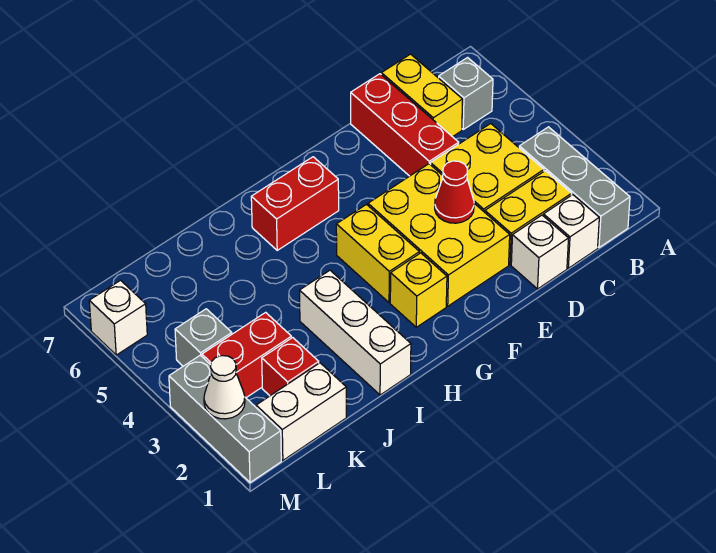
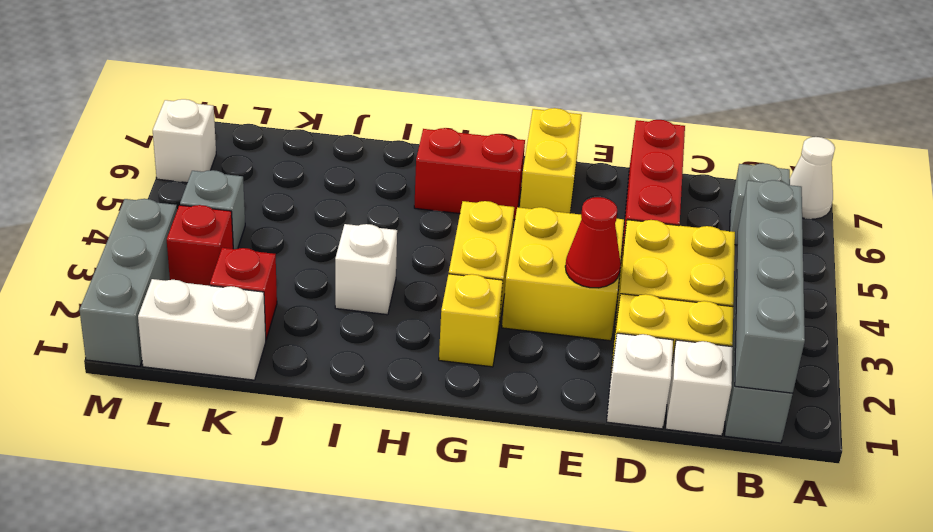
none -> grey brick B1:B4 level 2
yellow brick C6:C7 level 1 -> yellow brick F6:F7 level 1
yellow brick E2:F4 level 1 -> yellow brick E3:F4 level 1
white brick I1:I3 level 1 -> white brick I3 level 1
red brick K3:L3 level 1 -> red brick L3 level 1
white cone M2 level 2 -> white cone A7 level 1

